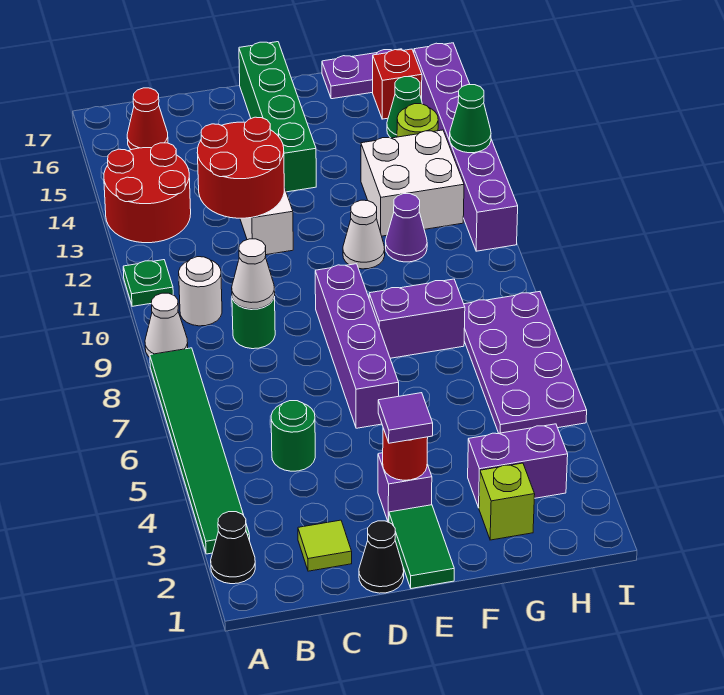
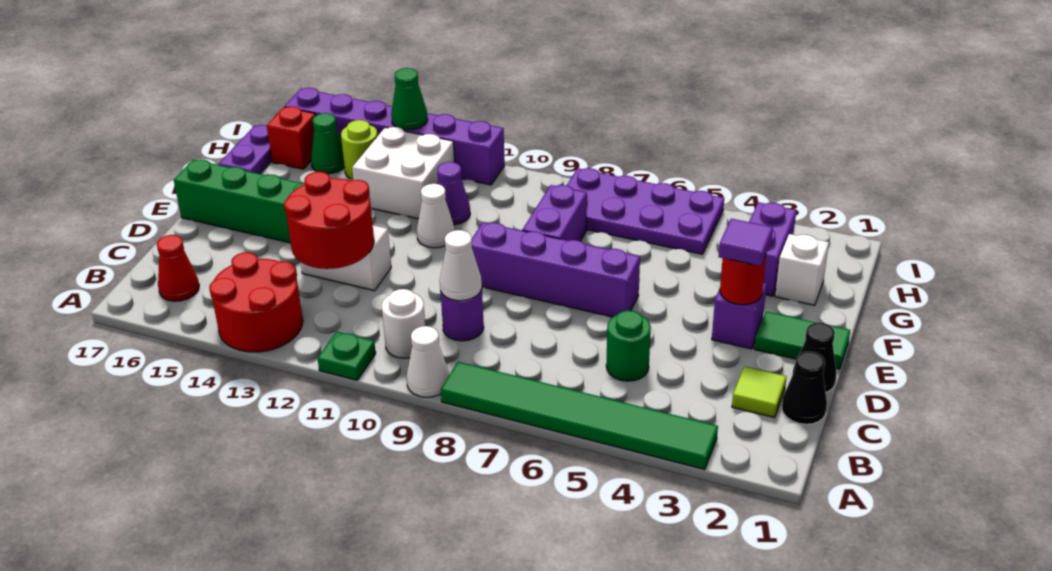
black cone A2 level 1 -> black cone C1 level 1
green round brick C9 level 1 -> purple round brick C9 level 1
lime brick G2 level 1 -> white brick G2 level 1

